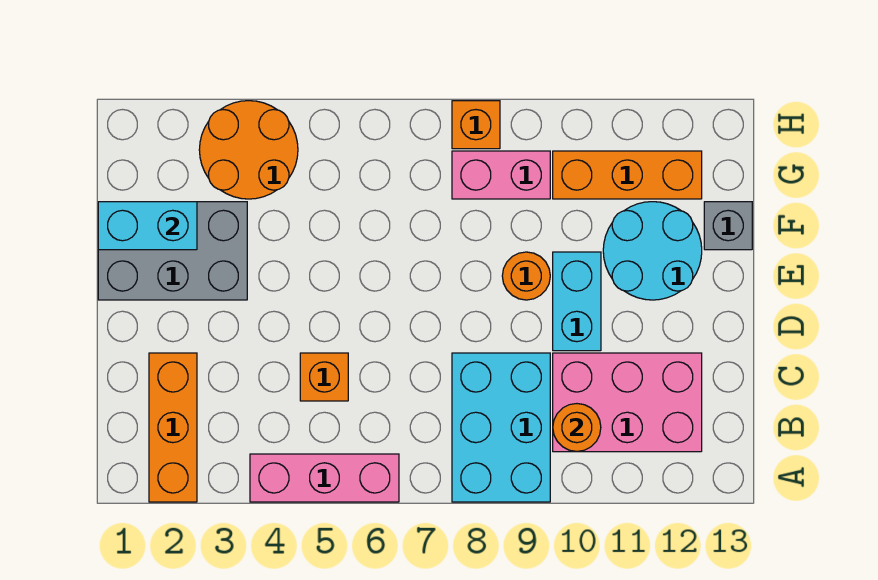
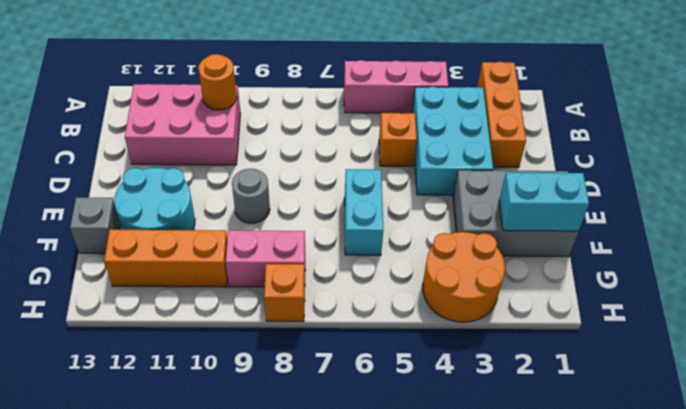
cyan brick A8:C9 level 1 -> cyan brick B3:D4 level 1
cyan brick D10:E10 level 1 -> cyan brick E6:F6 level 1
orange round brick E9 level 1 -> grey round brick E9 level 1

